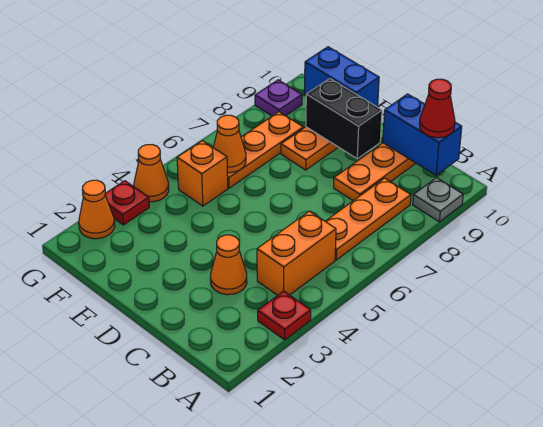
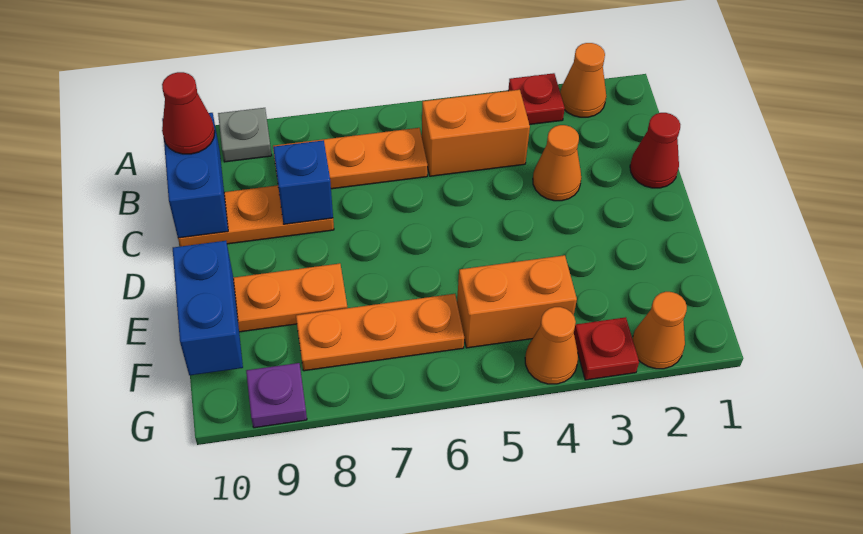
none -> red cone C1 level 1
none -> blue brick C8 level 2
black brick D9:E9 level 2 -> none
orange brick F5 level 1 -> orange brick F4:F5 level 1
orange cone F6 level 2 -> orange cone A2 level 1

